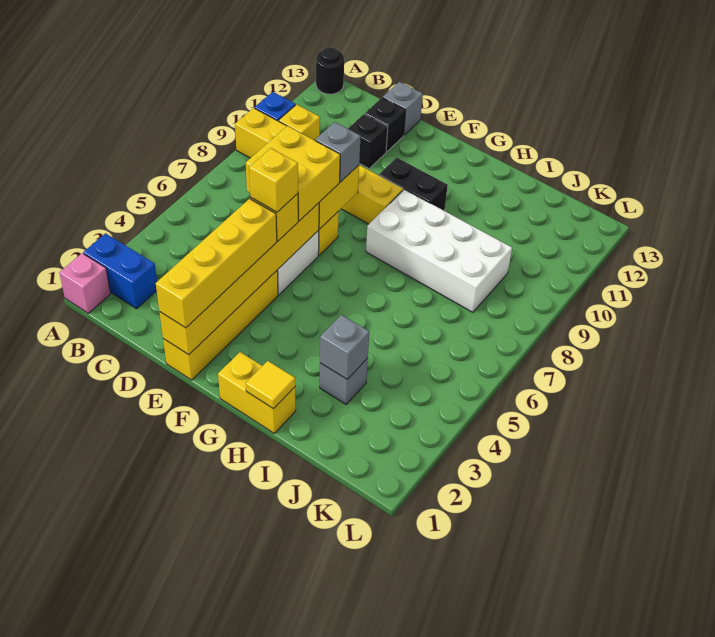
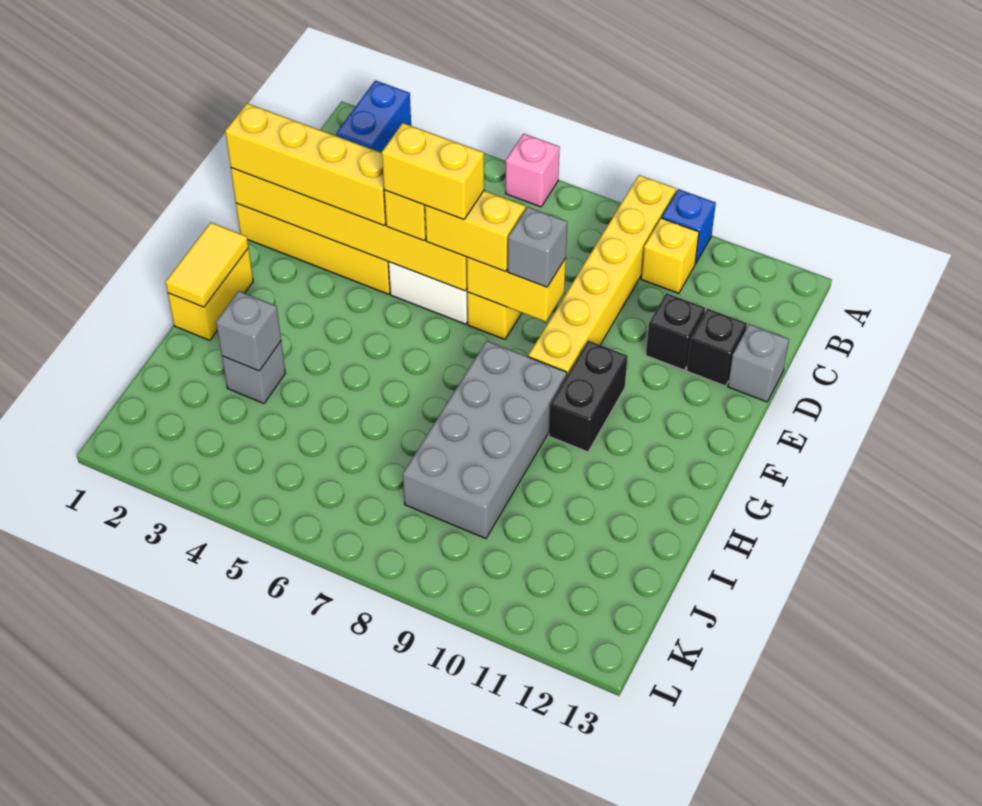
pink brick A1 level 1 -> pink brick A6 level 1
black round brick A13 level 1 -> none
yellow brick D6:E7 level 3 -> yellow brick E6:E7 level 3
yellow brick E5 level 4 -> yellow brick E5:E6 level 4
white brick G8:J9 level 1 -> grey brick G8:J9 level 1
yellow tile H1 level 2 -> yellow tile G1:H1 level 2

